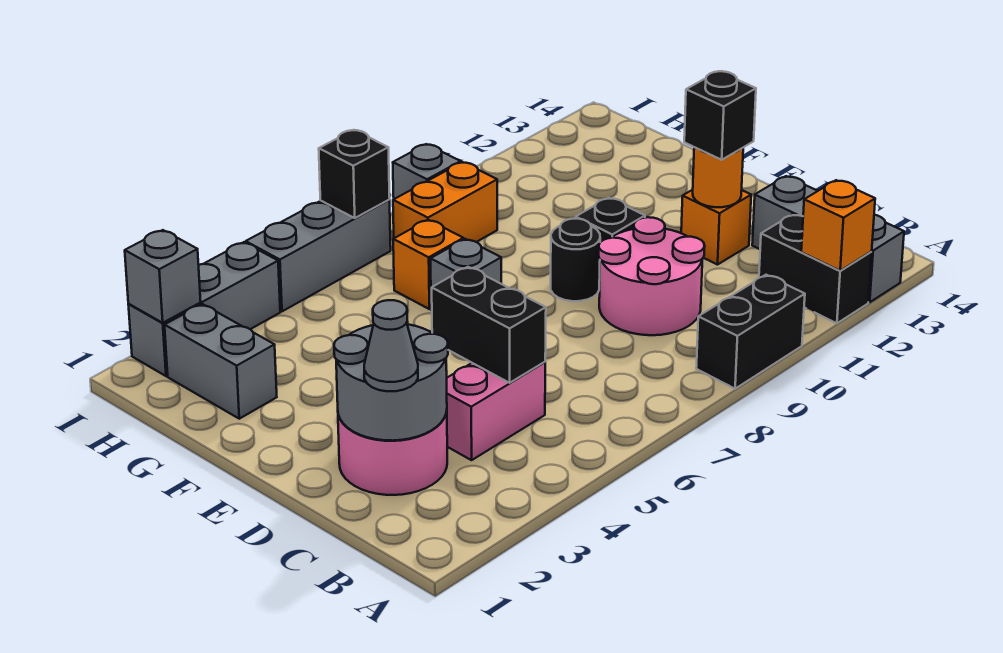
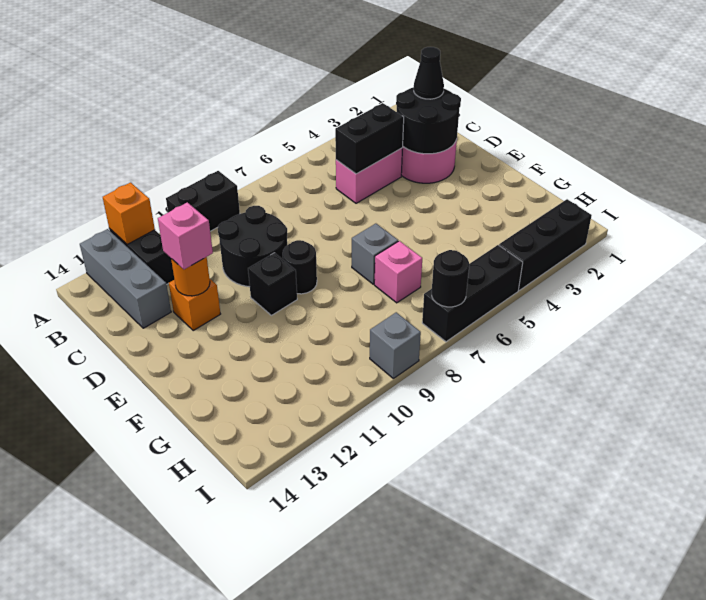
grey round brick C2:D3 level 2 -> black round brick C2:D3 level 2
grey cone C2 level 3 -> black cone C2 level 3
black brick C5:D5 level 2 -> black brick C4:C5 level 2
pink round brick C9:D10 level 1 -> black round brick C9:D10 level 1
black brick D12 level 3 -> pink brick D12 level 3
grey brick G2:H2 level 1 -> none
orange brick G7 level 1 -> pink brick G7 level 1
orange brick H8:H9 level 1 -> none
grey brick I2:I4 level 1 -> black brick I2:I4 level 1
grey brick I2 level 2 -> none
grey brick I5:I7 level 1 -> black brick I5:I7 level 1
black brick I7 level 2 -> black round brick I7 level 2

